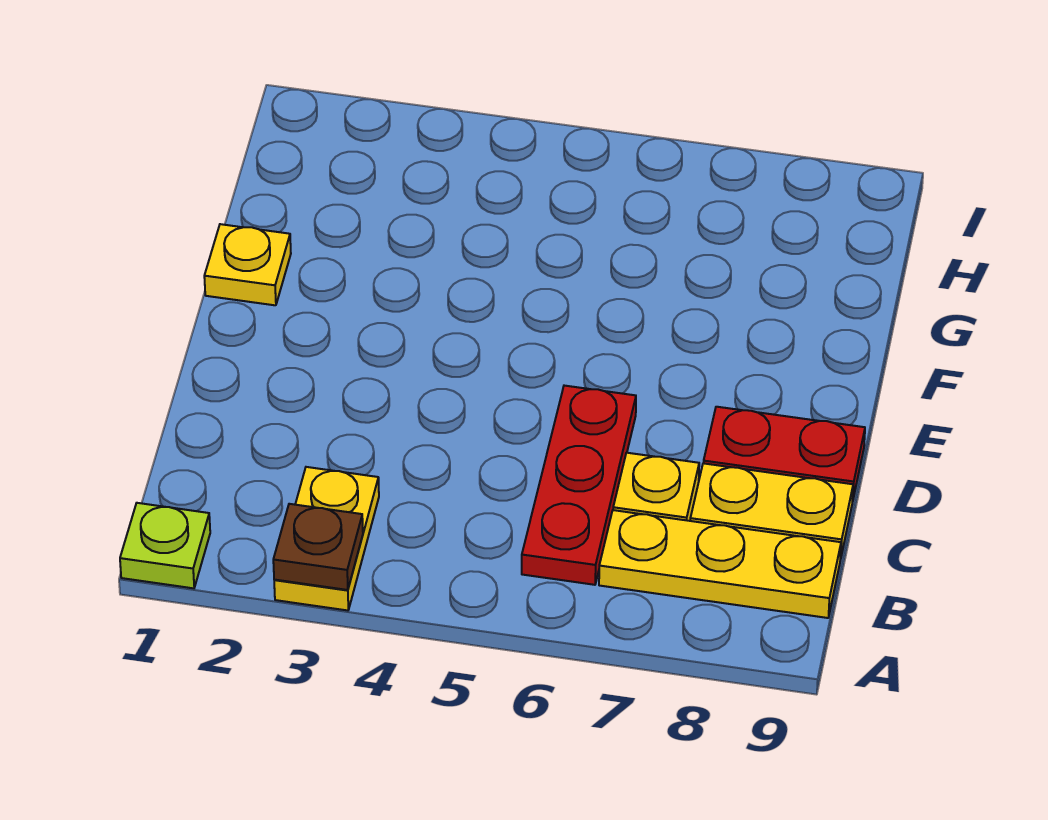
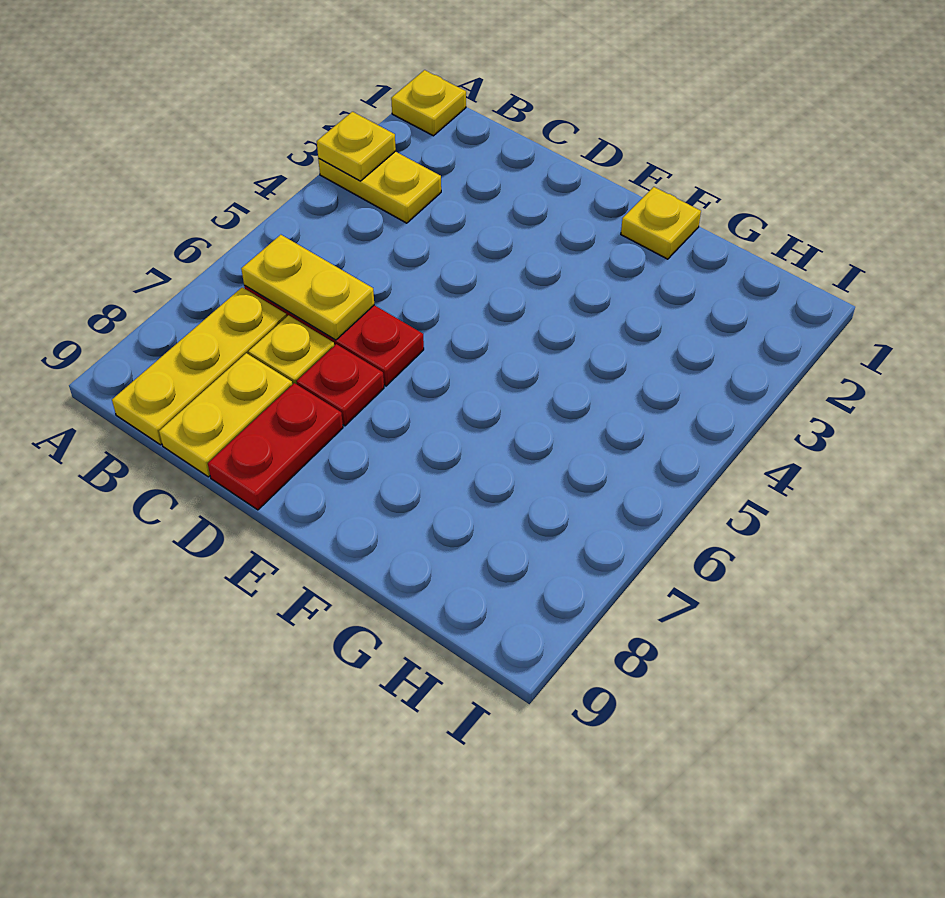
lime plate A1 level 1 -> yellow plate A1 level 1
brown plate A3 level 2 -> yellow plate A3 level 2
none -> yellow plate B6:C6 level 2
none -> red plate D7 level 1

